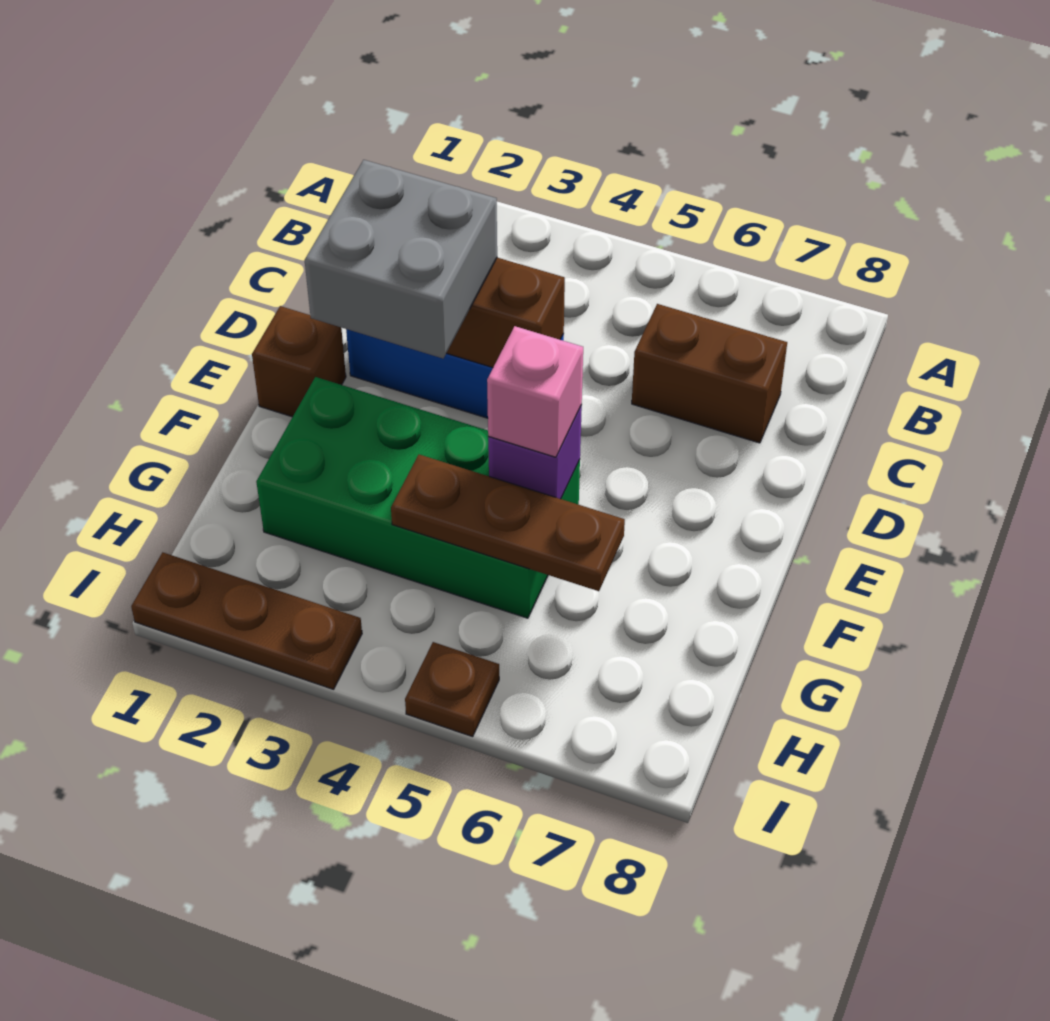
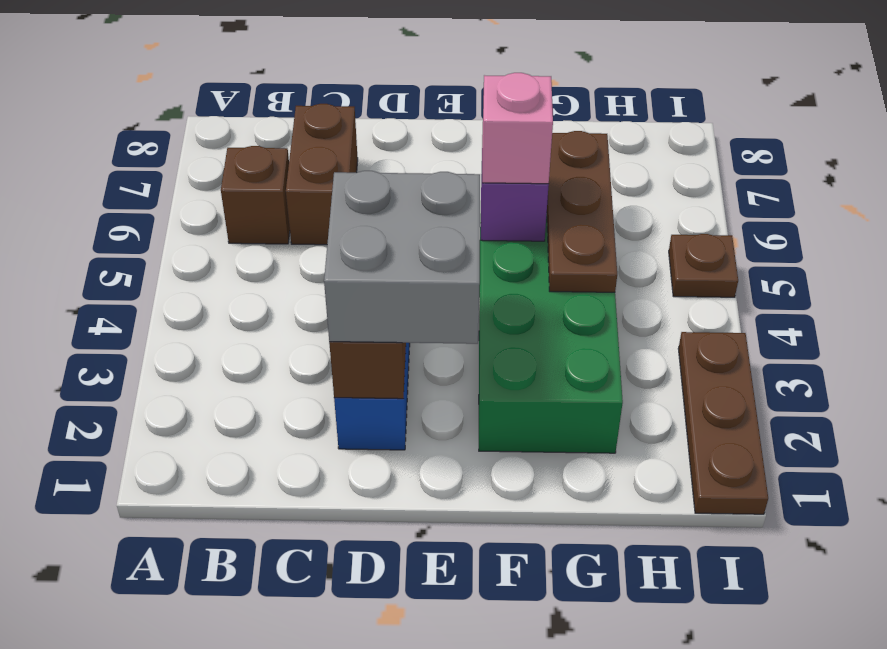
brown brick E1 level 1 -> brown brick B6 level 1

